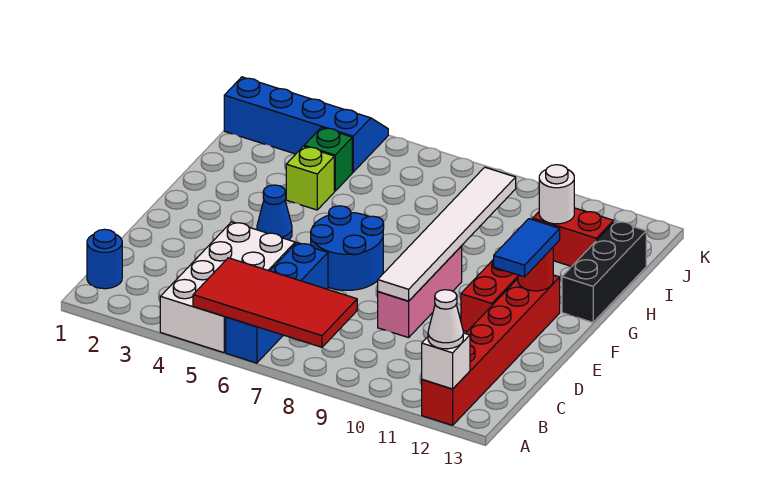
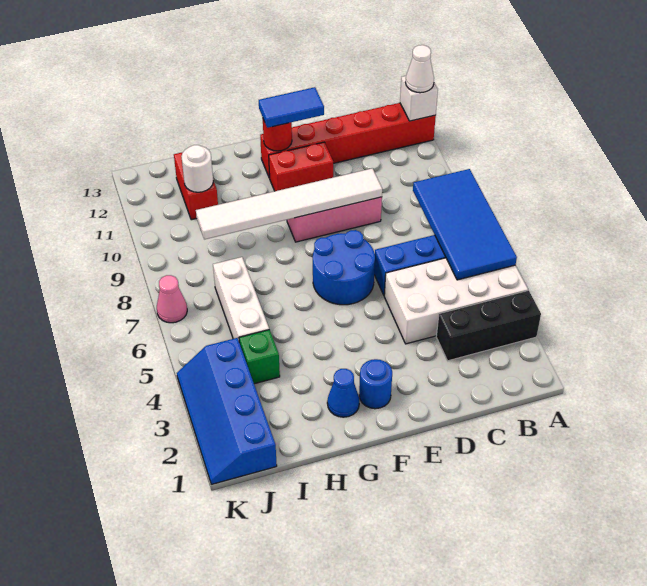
red tile A5:B8 level 2 -> blue tile A5:B8 level 2
blue round brick B1 level 1 -> blue round brick F2 level 1
blue cone F4 level 1 -> blue cone G2 level 1
black brick G13:I13 level 1 -> black brick A3:C3 level 1
lime brick H4 level 1 -> none
none -> white brick I5:I7 level 1
none -> pink cone K7 level 1

